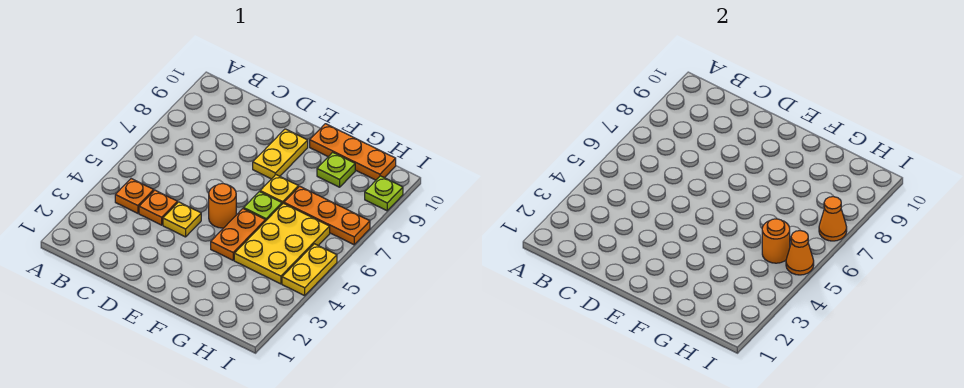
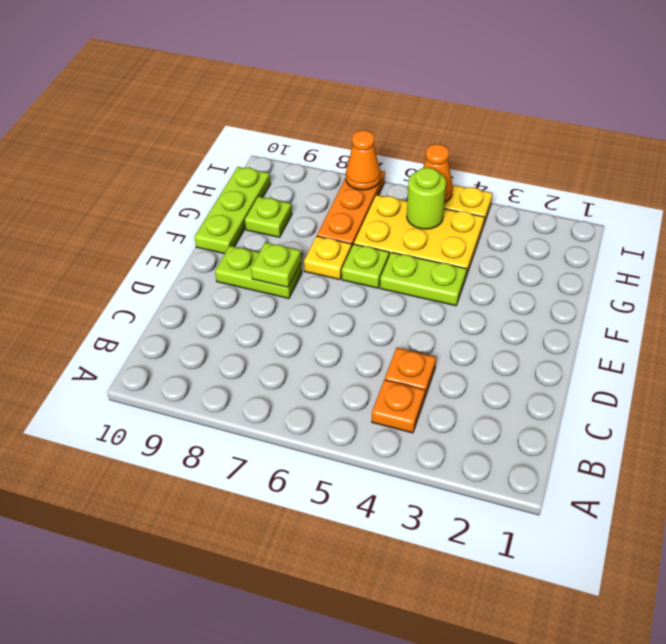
yellow plate D4 level 1 -> none
orange round brick E5 level 1 -> none
yellow plate E8:E9 level 1 -> lime plate E8:E9 level 1
orange plate F4:F5 level 1 -> lime plate F4:F5 level 1
orange plate F10:H10 level 1 -> lime plate F10:H10 level 1
orange round brick H5 level 2 -> lime round brick H5 level 2
lime plate I9 level 1 -> lime plate E8 level 2

